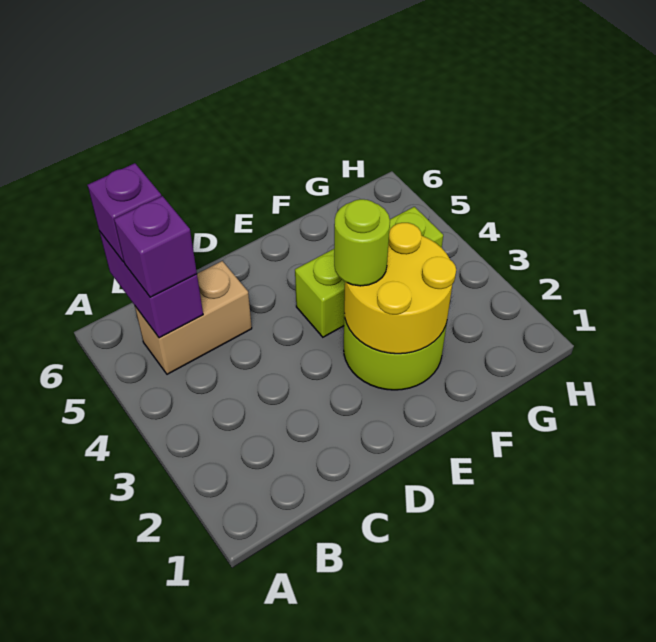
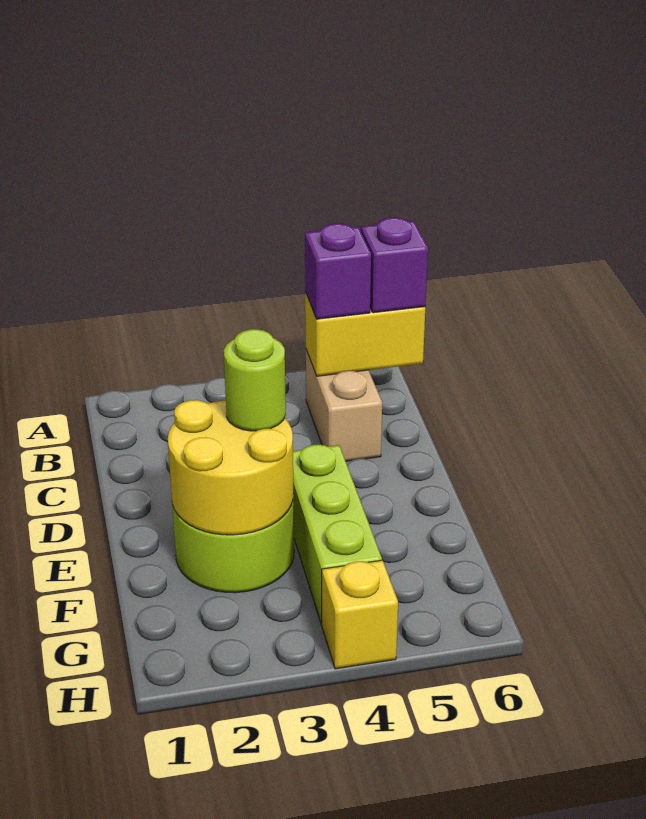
purple brick B5:B6 level 2 -> yellow brick B5:B6 level 2
none -> yellow brick H4 level 1

